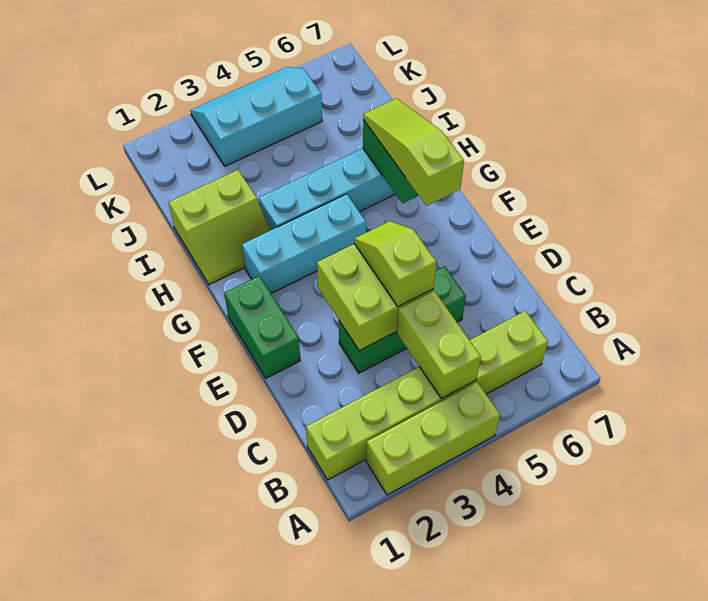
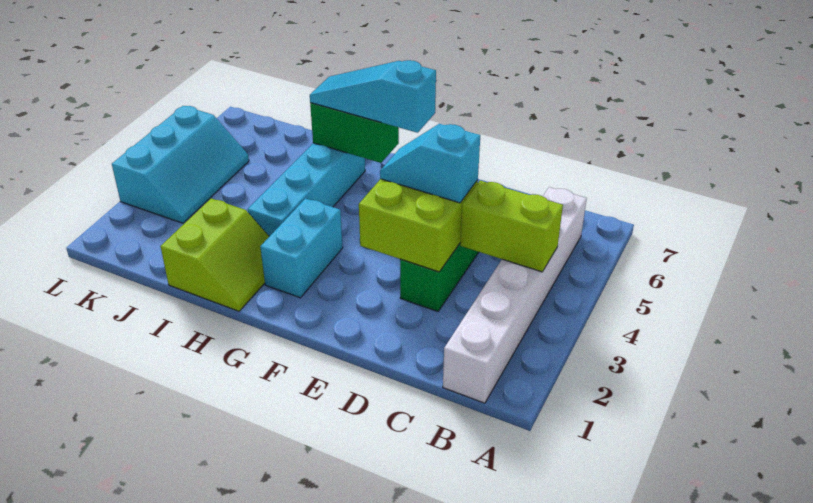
lime brick A2:A4 level 1 -> none
lime brick B1:B6 level 1 -> white brick B1:B6 level 1
lime slope D4:E4 level 3 top D -> cyan slope D4:E4 level 3 top D
green brick E1:F1 level 1 -> none
lime slope F6:H6 level 3 top F -> cyan slope F6:H6 level 3 top F
cyan brick G2:G4 level 1 -> cyan brick G2:G3 level 1
cyan slope K3:L5 level 1 top K -> cyan slope K3:L5 level 1 top L

